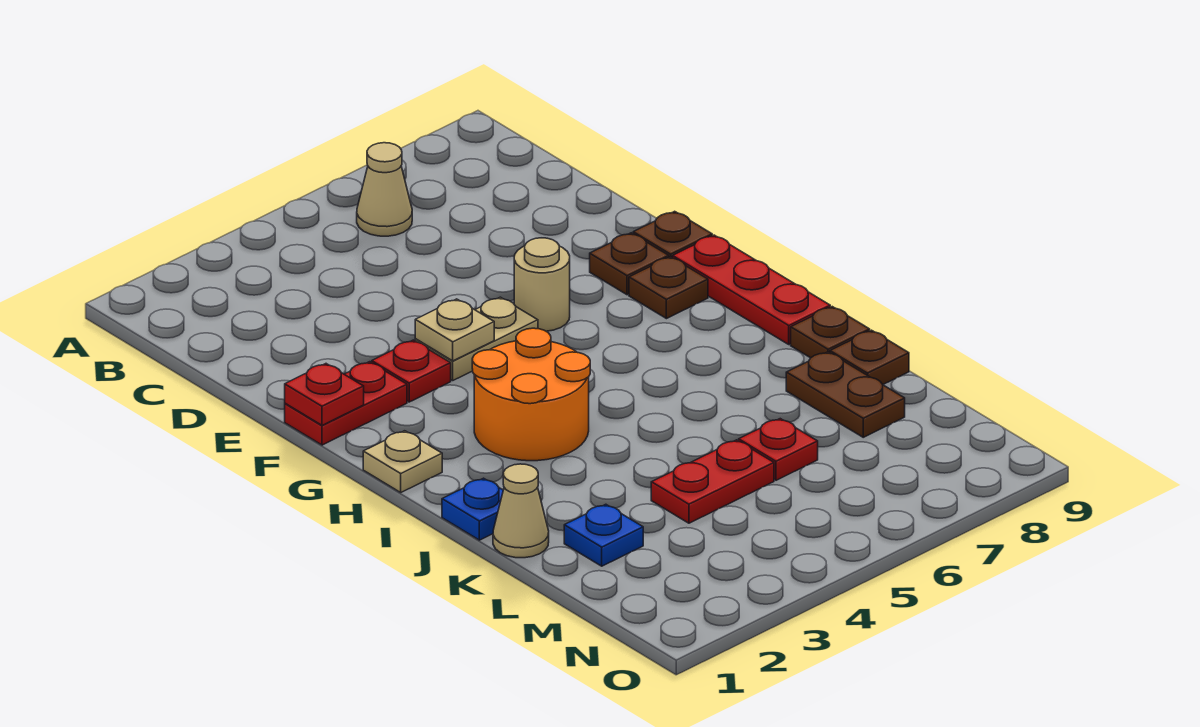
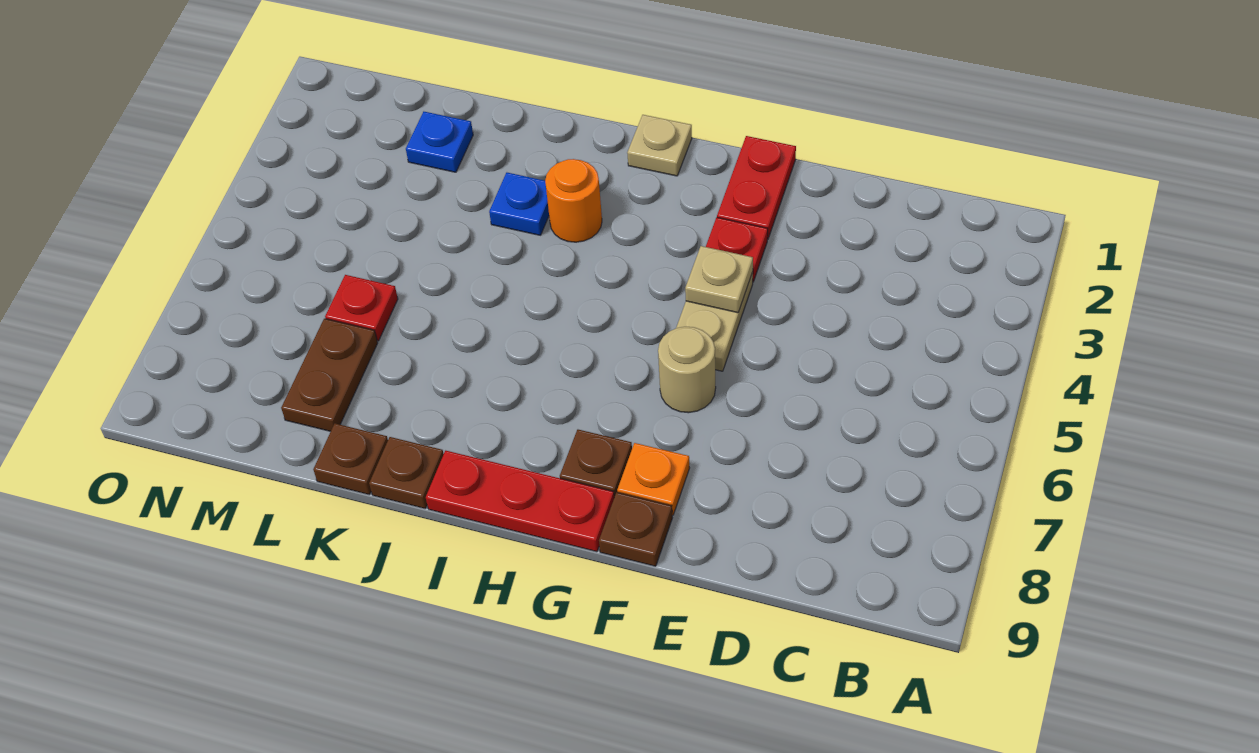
tan cone B6 level 1 -> none
red plate F1 level 2 -> none
brown plate F8 level 1 -> orange plate F8 level 1
orange round brick H3:I4 level 1 -> orange round brick I3 level 1
blue plate J1 level 1 -> blue plate J3 level 1
tan cone K1 level 1 -> none
brown plate K8:L8 level 1 -> brown plate L7:L8 level 1
red plate L4:L5 level 1 -> none

